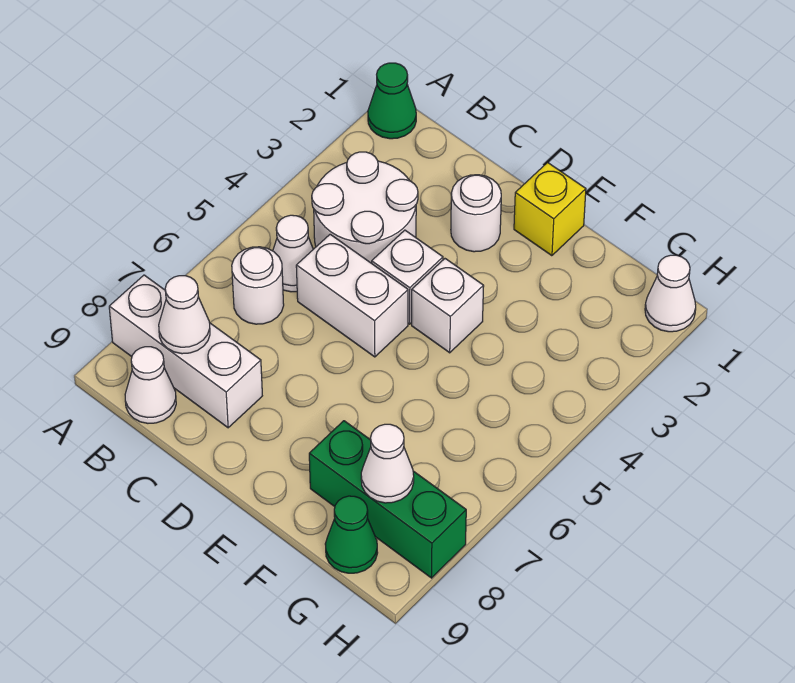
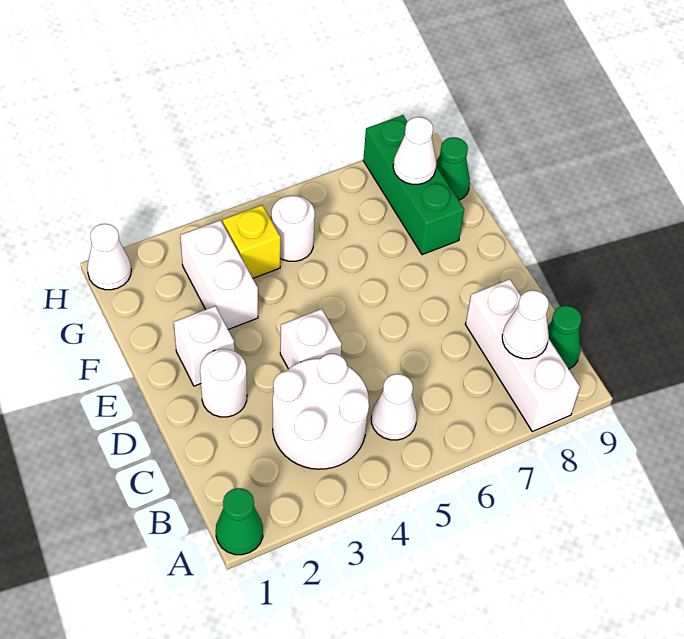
white round brick B6 level 1 -> white round brick G5 level 1
white cone B9 level 1 -> green cone B9 level 1
white brick C5:D5 level 1 -> white brick F3:G3 level 1
yellow brick E1 level 1 -> yellow brick G4 level 1
white brick E4 level 1 -> white brick E2 level 1

